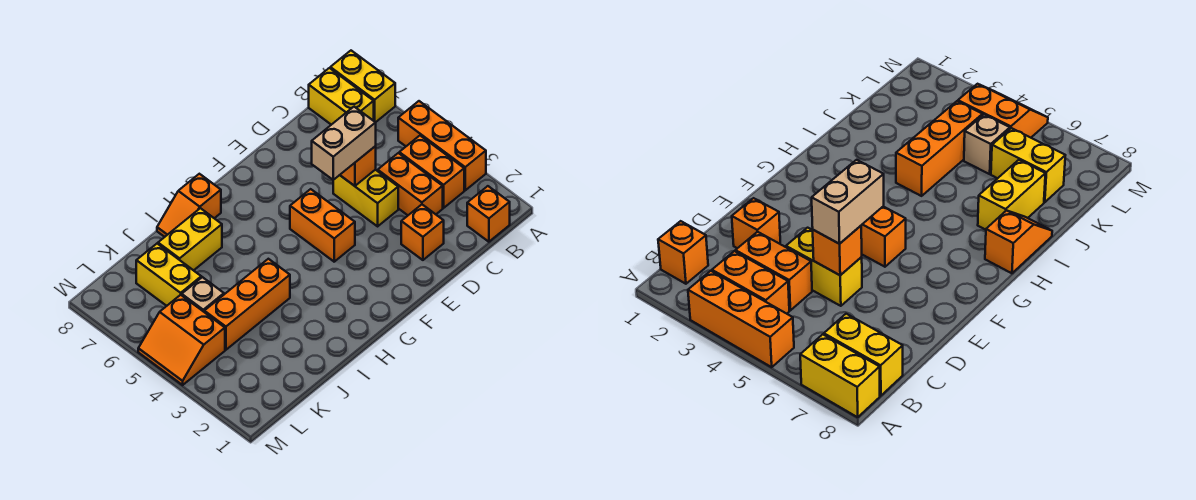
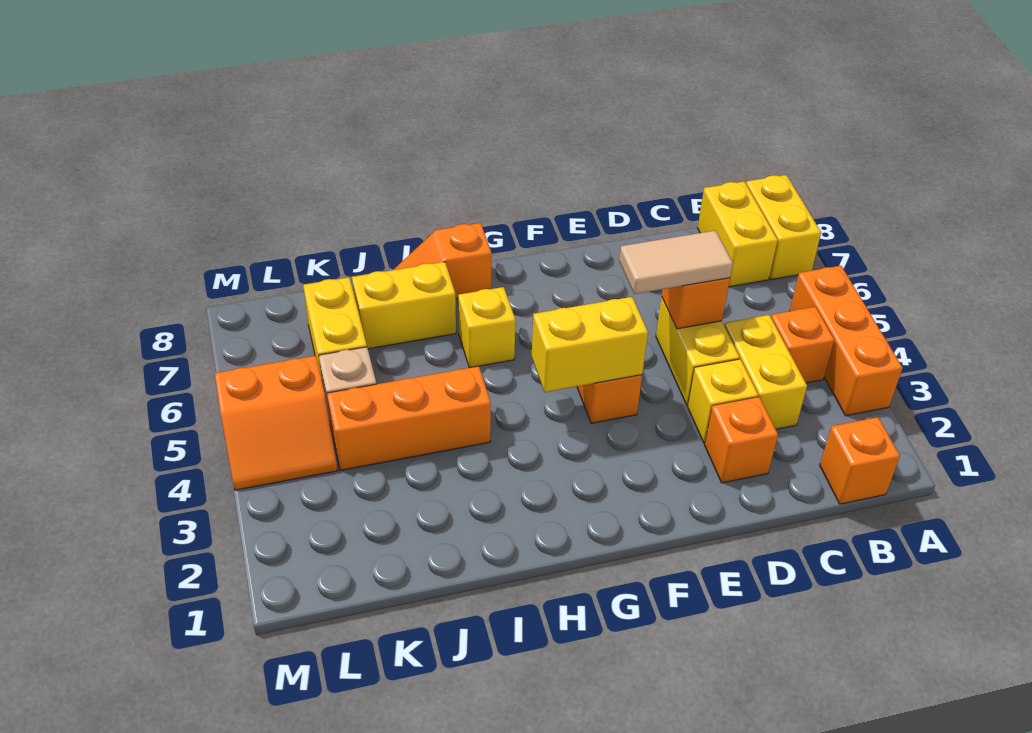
orange brick B3:B4 level 1 -> orange brick B4 level 1
orange brick C3:C4 level 1 -> yellow brick C3:C4 level 1
none -> yellow brick D3 level 1
tan brick D5:E5 level 3 -> tan tile D5:E5 level 3
none -> yellow brick F4:G4 level 2
none -> yellow brick H6 level 1
orange slope L4:M5 level 1 top L -> orange slope L4:M5 level 1 top 5

